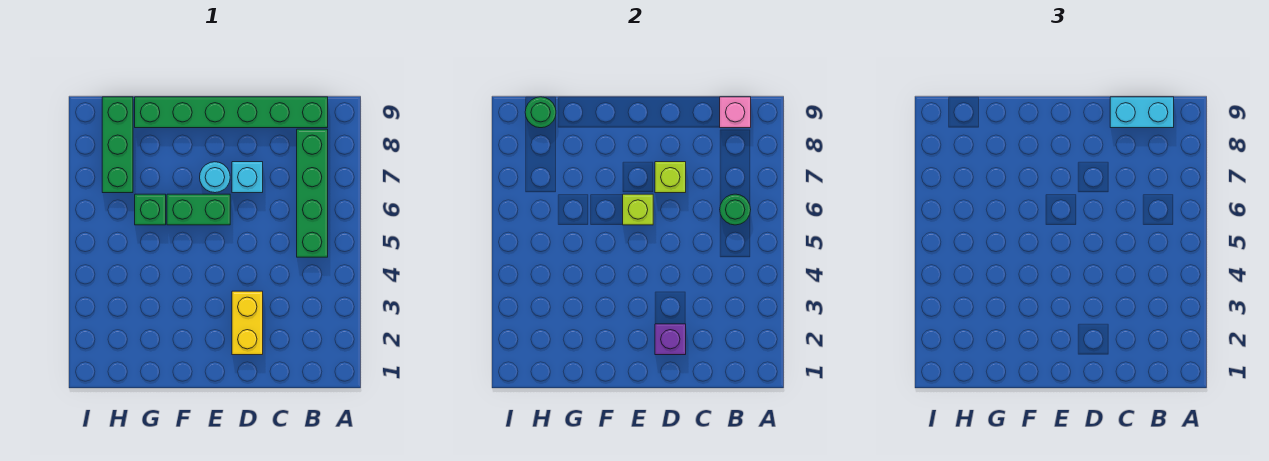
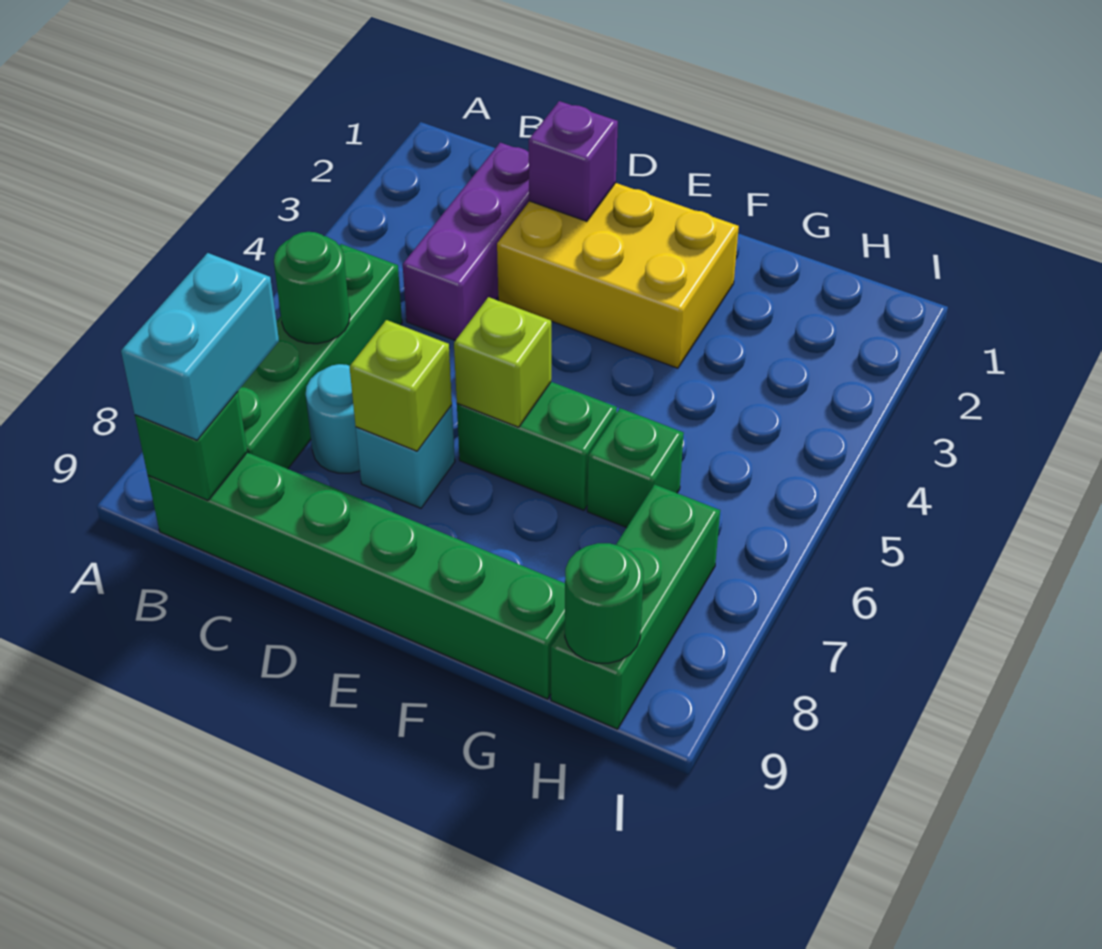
pink brick B9 level 2 -> green brick B9 level 2
cyan brick B9:C9 level 3 -> cyan brick B8:B9 level 3
none -> purple brick C2:C4 level 1
yellow brick D2:D3 level 1 -> yellow brick D2:F3 level 1
cyan round brick E7 level 1 -> cyan round brick C7 level 1

